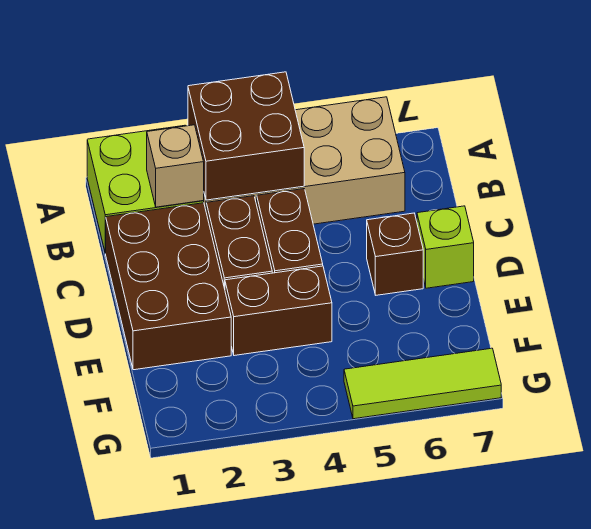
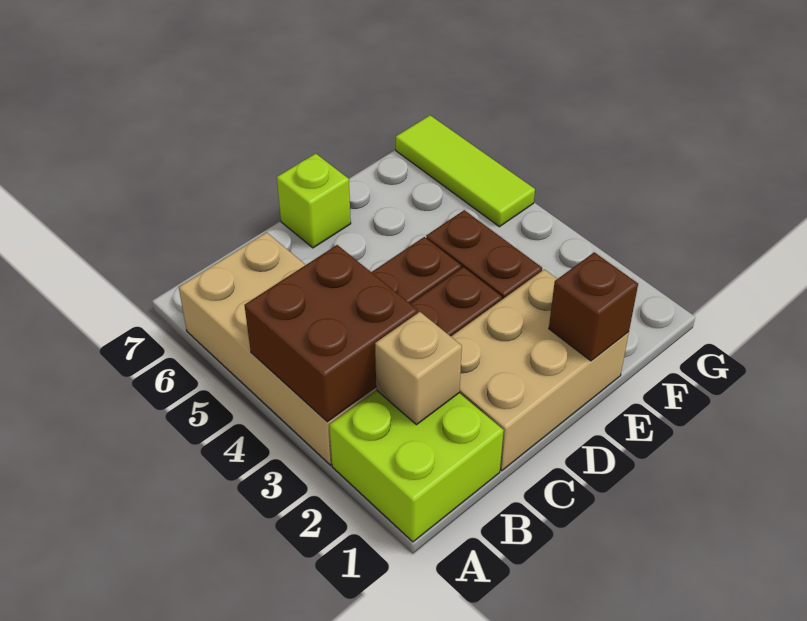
brown brick C1:E2 level 1 -> tan brick C1:E2 level 1
brown brick D6 level 1 -> brown brick E1 level 2

